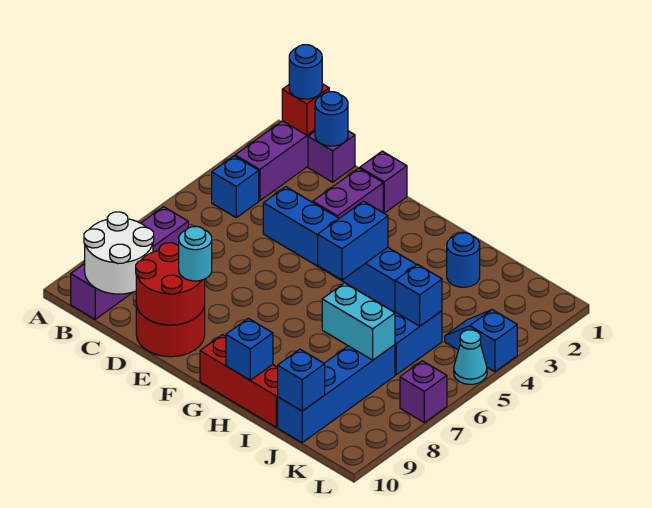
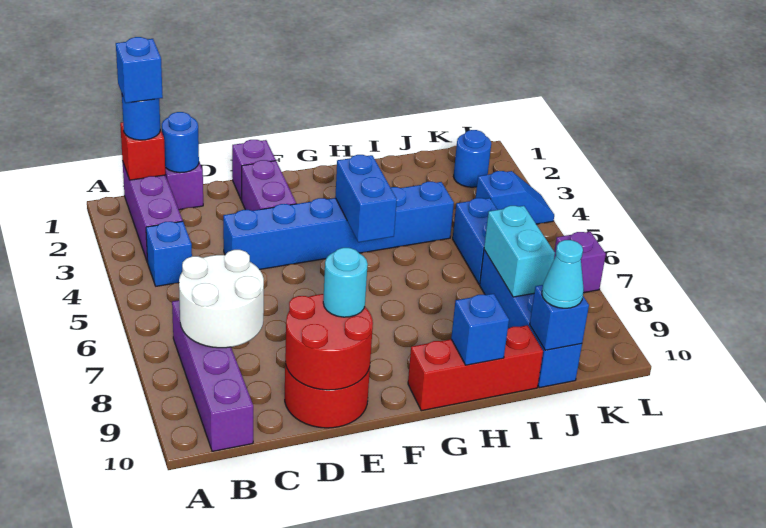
white round brick B9:C10 level 2 -> white round brick B7:C8 level 2
blue round brick I2 level 1 -> blue round brick K2 level 1
cyan brick I7:J7 level 2 -> cyan brick J7:J8 level 2
blue brick J5 level 2 -> blue brick B1 level 4
blue slope K4:L4 level 1 top L -> blue slope K4:L4 level 1 top K
cyan cone L5 level 1 -> cyan cone J10 level 3

